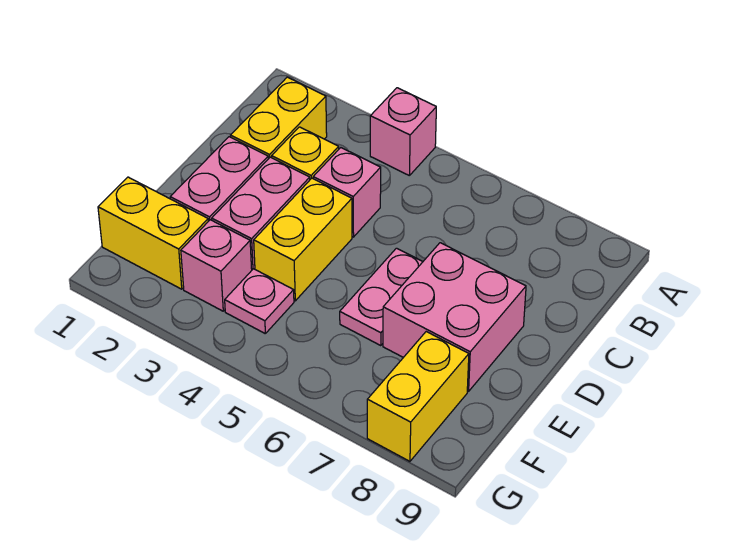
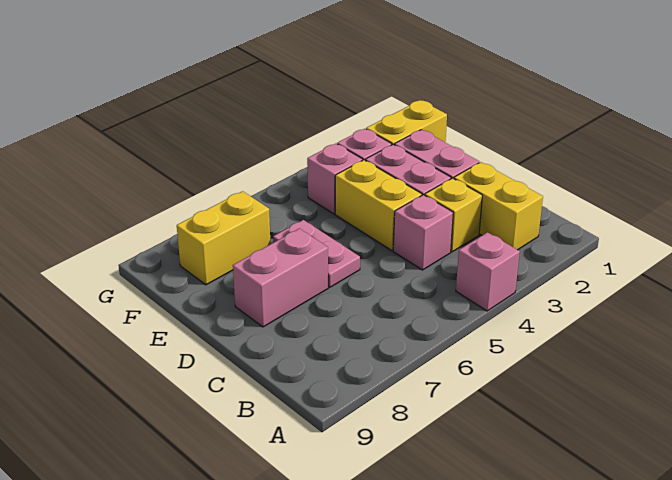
pink brick D7:E8 level 1 -> pink brick D7:D8 level 1
pink plate F4 level 1 -> pink brick F4 level 1
yellow brick F8:G8 level 1 -> yellow brick F7:F8 level 1

